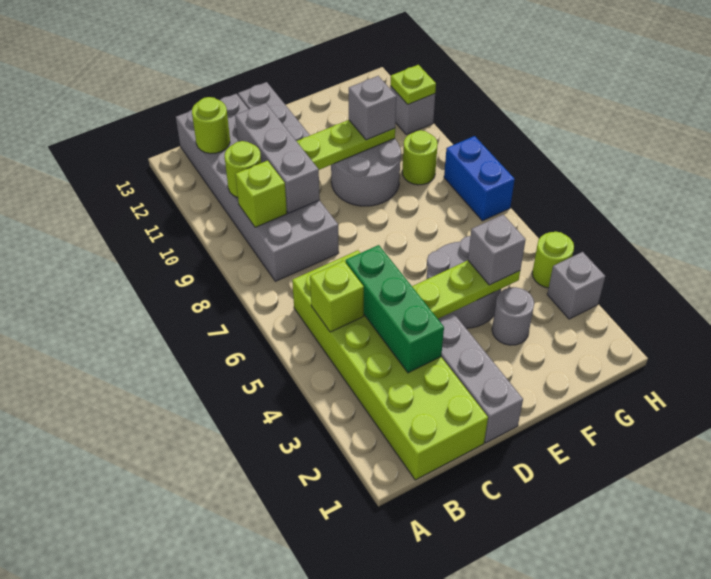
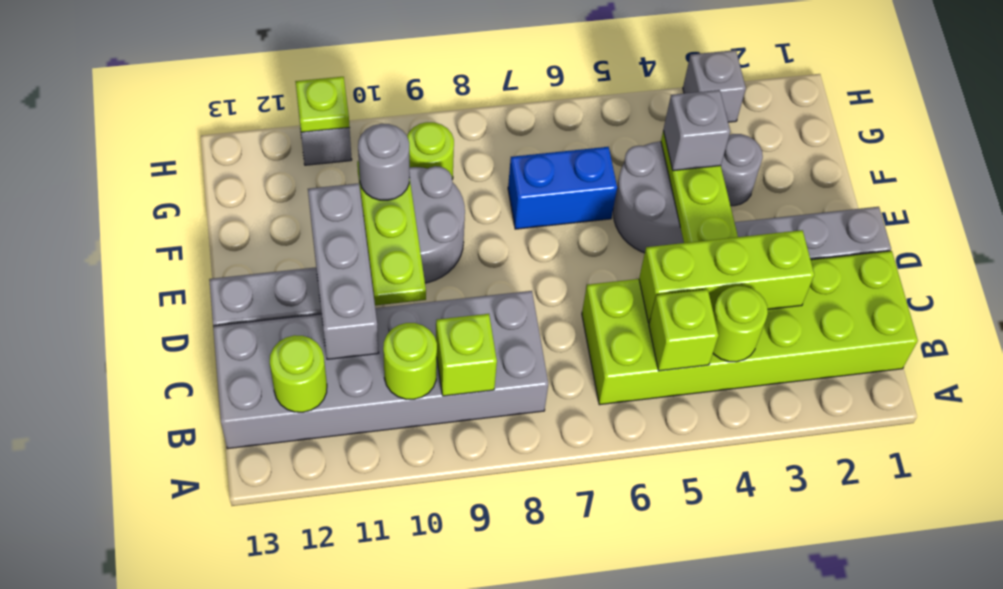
green brick C3:C5 level 2 -> lime brick C3:C5 level 2
grey brick C9:C11 level 2 -> grey brick C11:E11 level 2
grey brick F10 level 3 -> grey round brick F10 level 3
lime round brick H4 level 1 -> lime round brick B4 level 2
blue brick H7:H8 level 1 -> blue brick F6:F7 level 1

